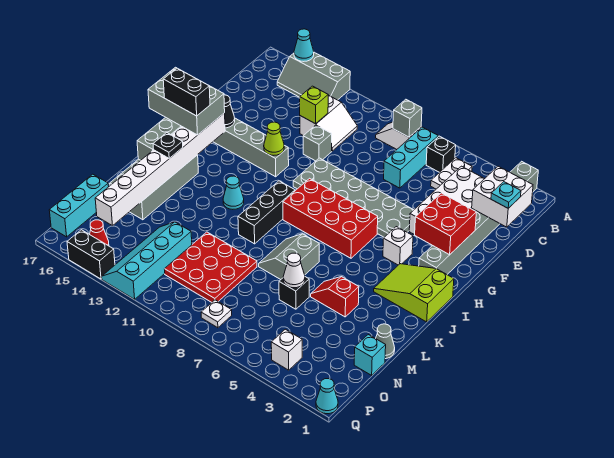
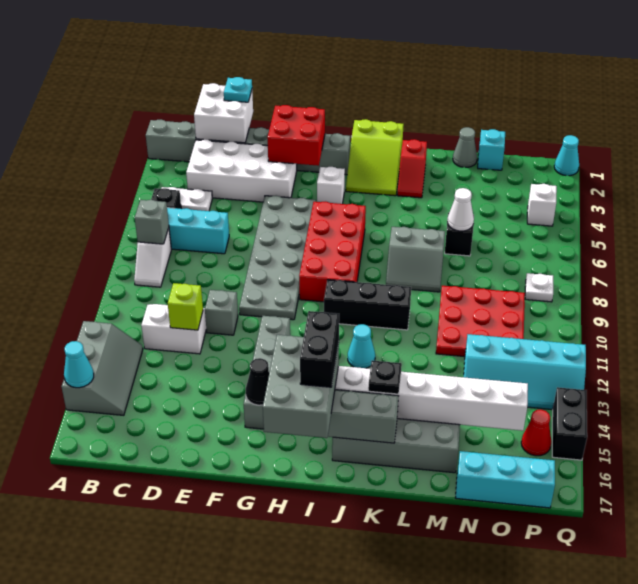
lime cone G12 level 2 -> none
red slope L4:L5 level 1 top 4 -> red slope K2:K3 level 1 top 2

